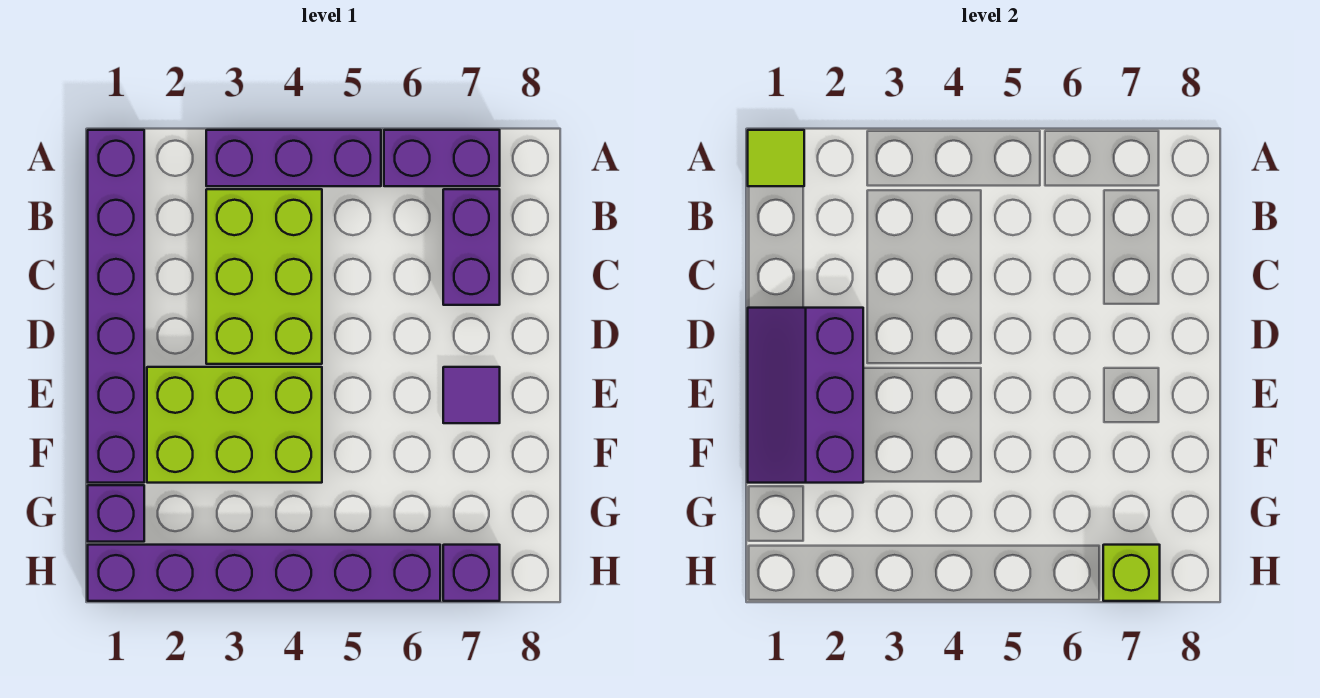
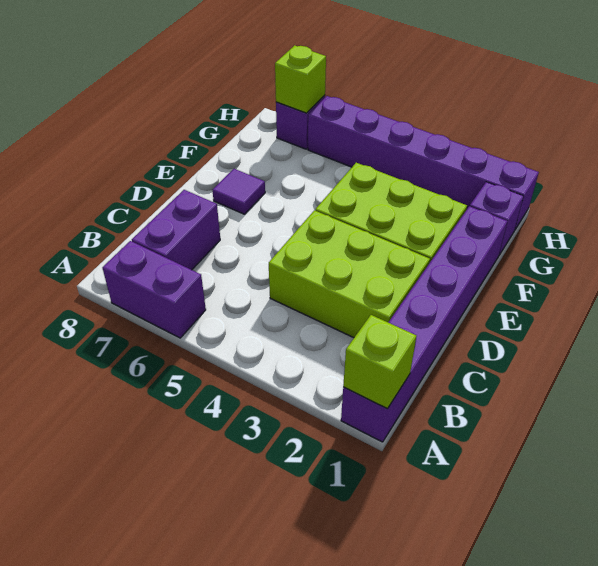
lime tile A1 level 2 -> lime brick A1 level 2
purple brick A3:A5 level 1 -> none
lime brick B3:D4 level 1 -> lime brick C2:D4 level 1
purple slope D1:F2 level 2 top 2 -> none

